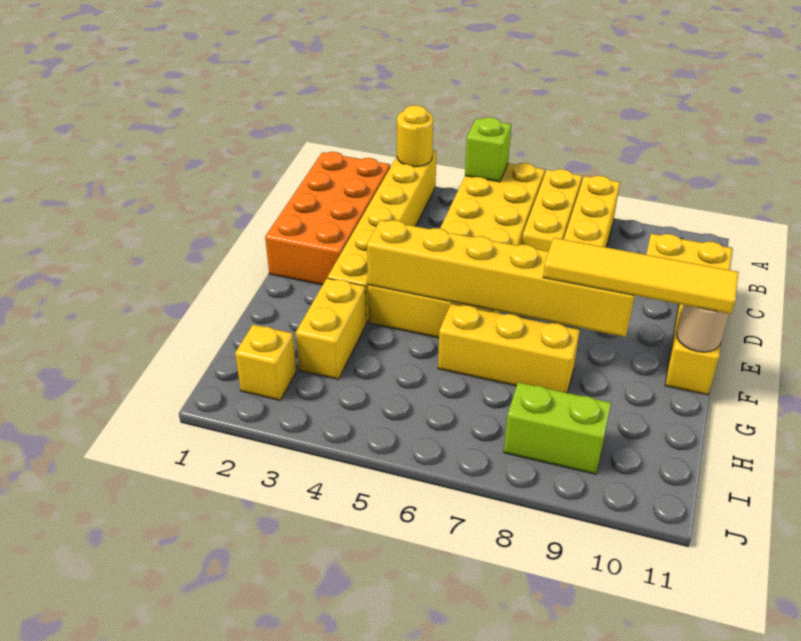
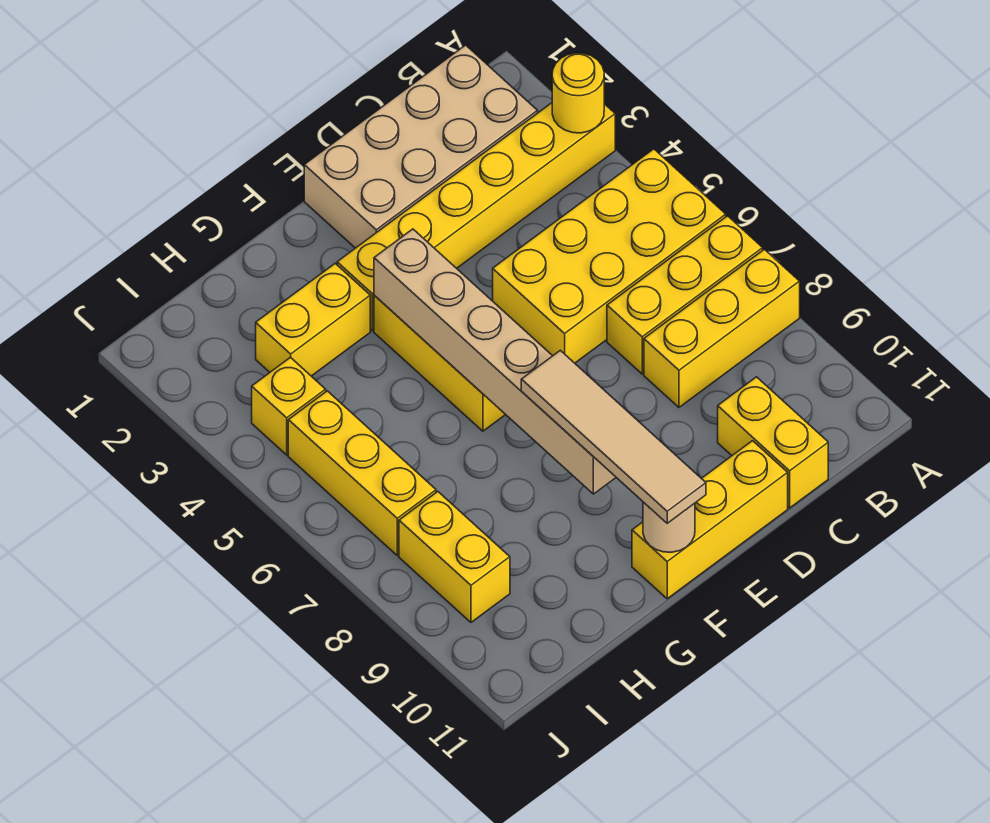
lime brick A5 level 2 -> none
orange brick B1:E2 level 1 -> tan brick B1:E2 level 1
yellow brick F4:F9 level 2 -> tan brick F4:F9 level 2
yellow tile F8:F11 level 3 -> tan tile F8:F11 level 3
yellow brick G6:G8 level 1 -> yellow brick I5:I7 level 1
yellow brick I2 level 1 -> yellow brick I4 level 1
lime brick I8:I9 level 1 -> yellow brick I8:I9 level 1

